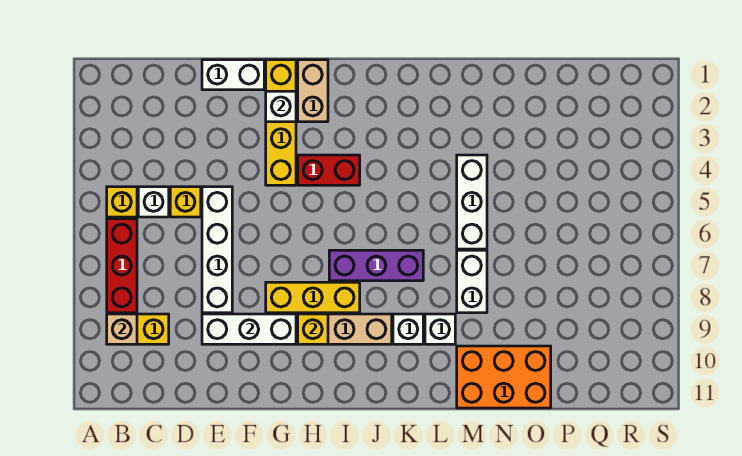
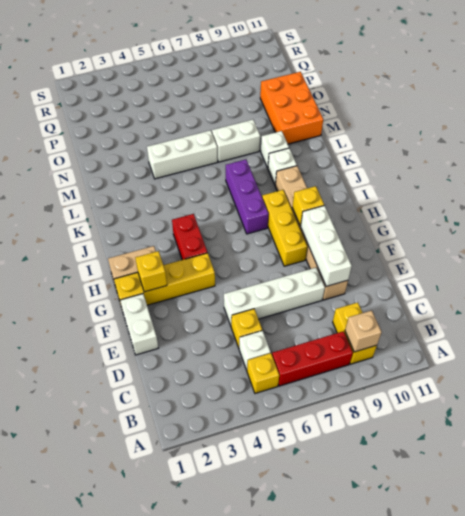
white brick G2 level 2 -> yellow brick G2 level 2

